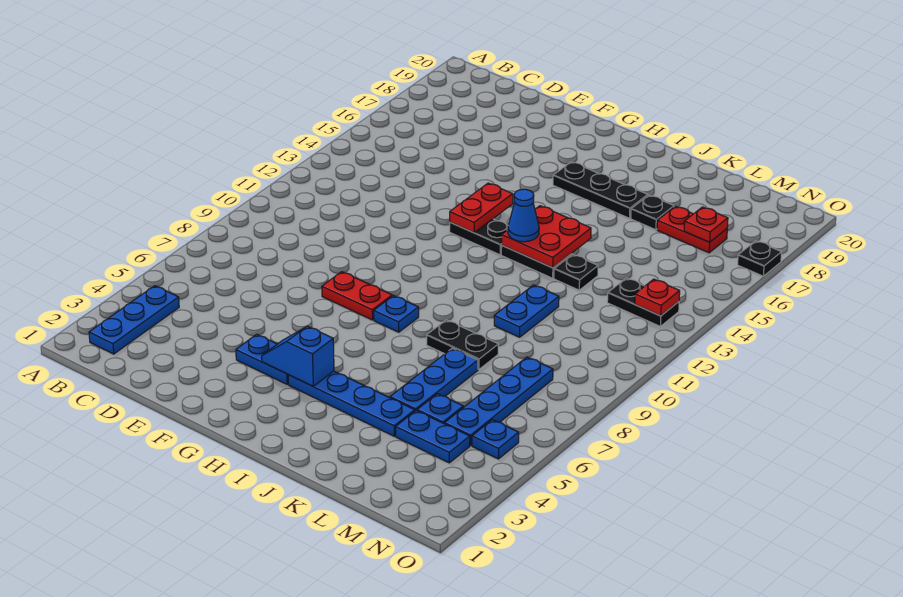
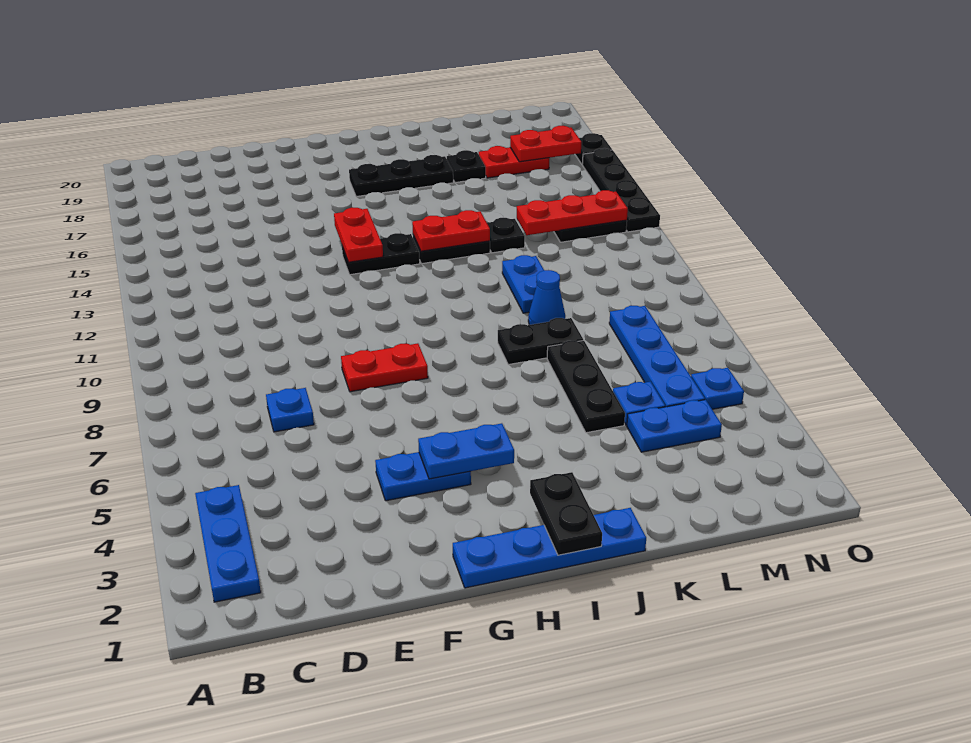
blue slope G4:H4 level 2 top H -> blue plate G4:H4 level 2
blue plate H4:K4 level 1 -> blue plate G1:J1 level 1
blue plate H8 level 1 -> blue plate D7 level 1
none -> black plate I1:I2 level 2
red plate I13:J14 level 2 -> red plate I13:J13 level 2
blue cone I13 level 3 -> blue cone K9 level 1
blue plate K5:K7 level 1 -> black plate K5:K7 level 1
red plate M17 level 2 -> red plate M17:N17 level 2
red plate N13 level 2 -> red plate L13:N13 level 2
none -> black plate O13:O16 level 1

